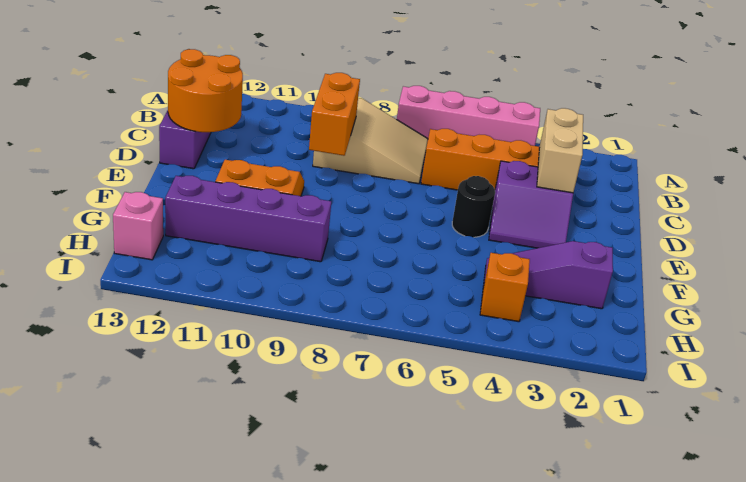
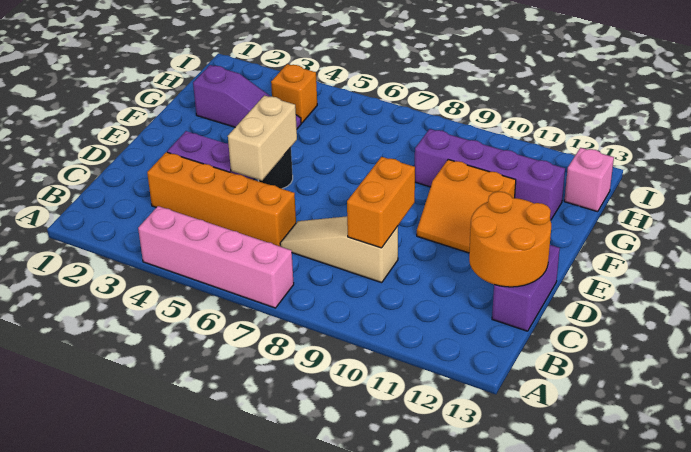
tan slope B7:C9 level 1 top 9 -> tan slope C7:C9 level 1 top 9
tan brick C3:D3 level 2 -> tan brick D5:E5 level 2

